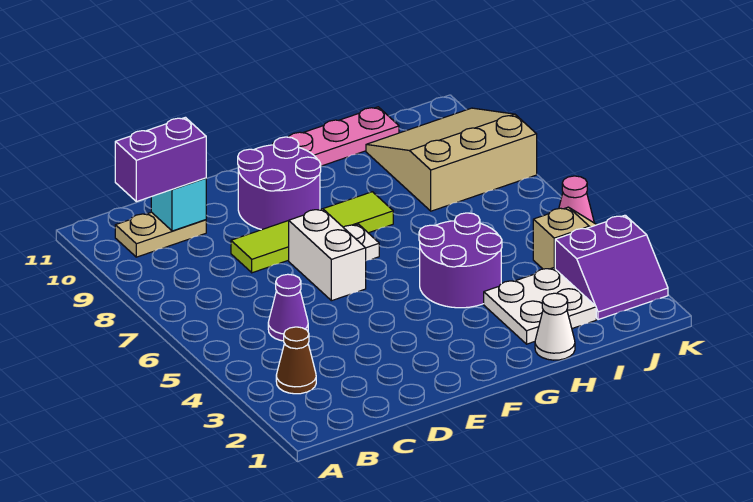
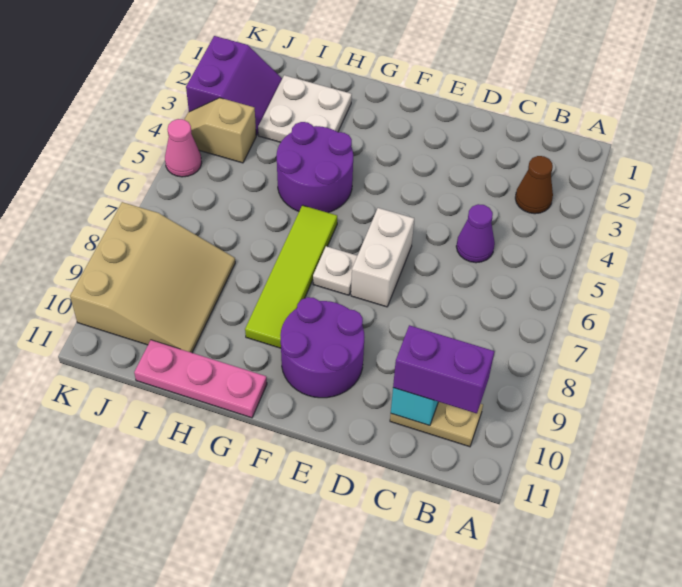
lime tile D8:G8 level 1 -> lime tile G6:G9 level 1
white cone H1 level 1 -> none
tan slope I8:K10 level 1 top 8 -> tan slope I8:K10 level 1 top K
purple slope J2:K3 level 1 top 3 -> purple slope J2:K3 level 1 top K

